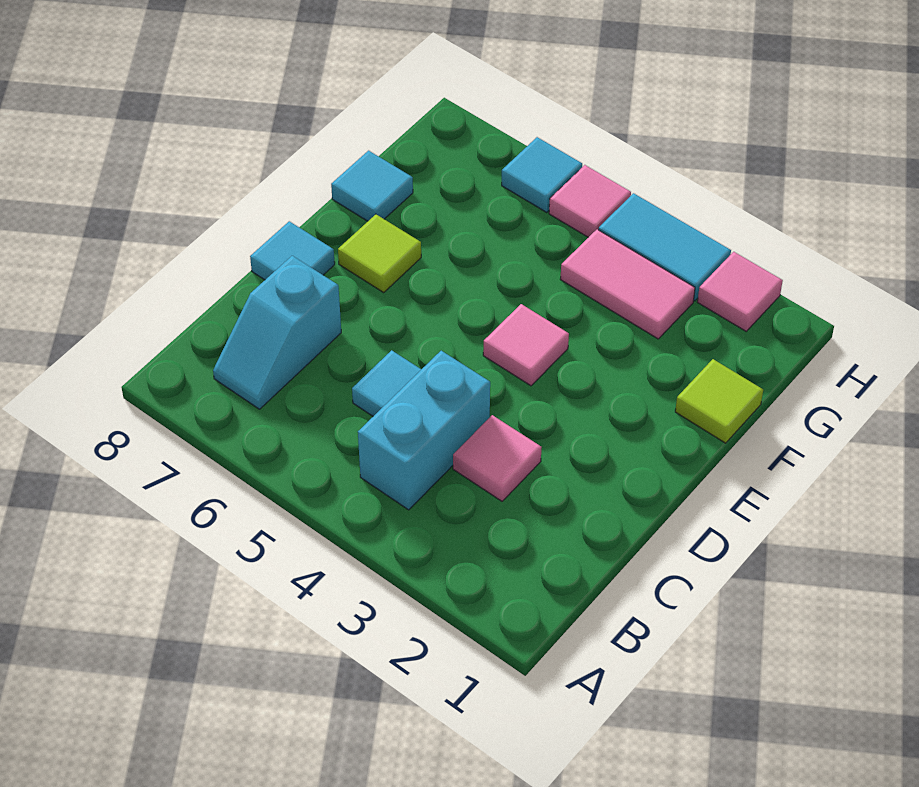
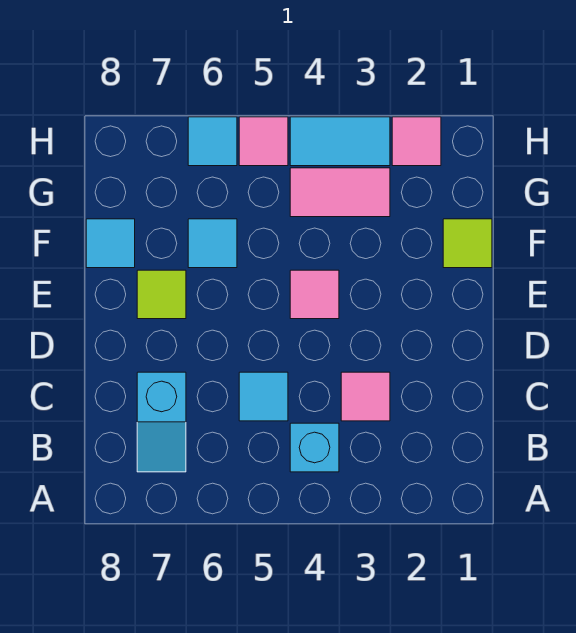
cyan brick B4:C4 level 1 -> cyan brick B4 level 1
cyan tile D8 level 1 -> cyan tile F6 level 1

